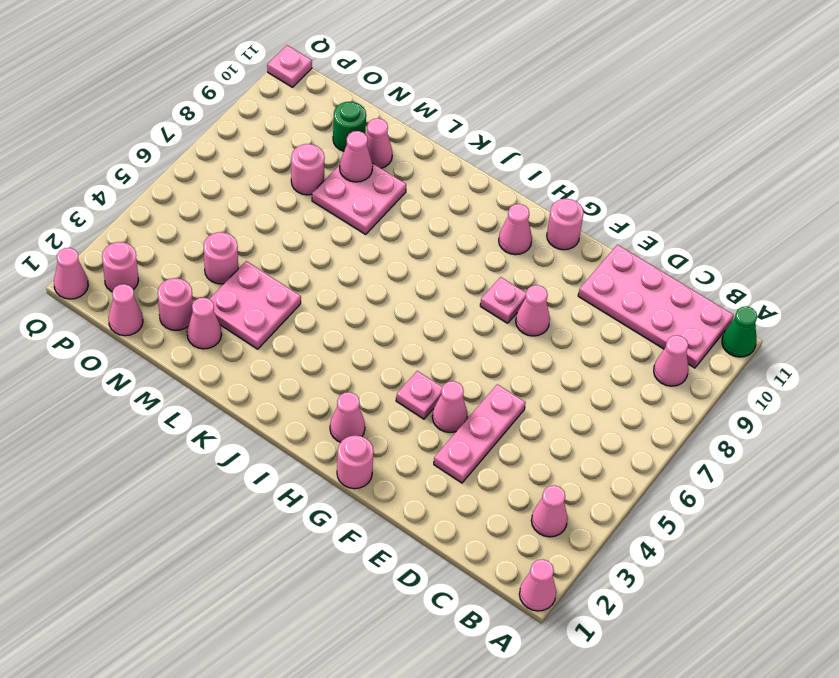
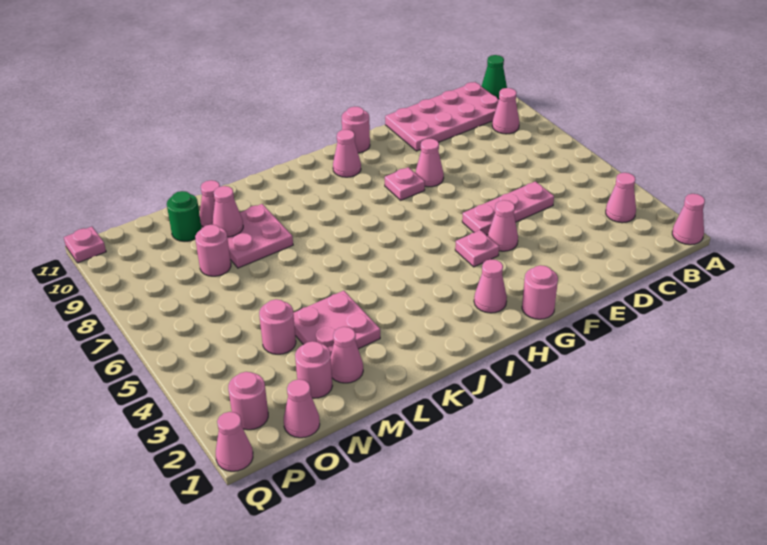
pink plate E3:E5 level 1 -> pink plate D5:F5 level 1

